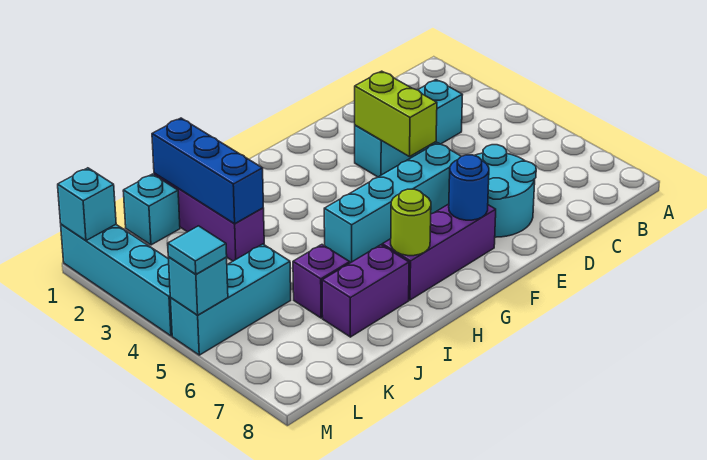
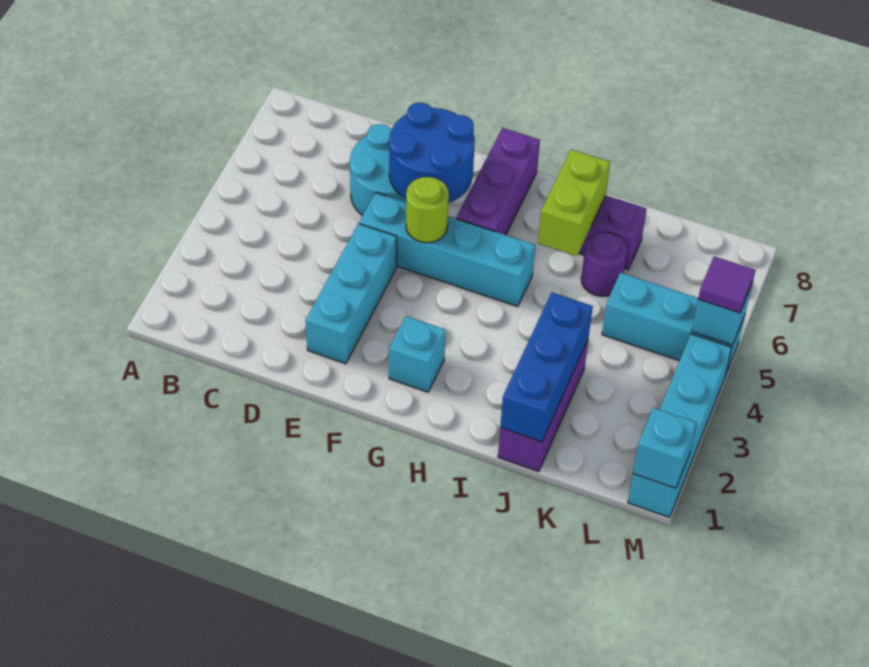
cyan brick C3:E3 level 1 -> cyan brick E2:E4 level 1
lime brick E3:E4 level 2 -> lime brick I6:I7 level 2
purple brick F7:H7 level 1 -> purple brick G6:G8 level 1
blue round brick F7 level 2 -> blue round brick E6:F7 level 2
lime round brick H7 level 2 -> lime round brick F5 level 2
purple brick J6 level 1 -> purple round brick J6 level 1
cyan brick K1 level 1 -> cyan brick G2 level 1
cyan tile M5 level 3 -> purple tile M5 level 3

